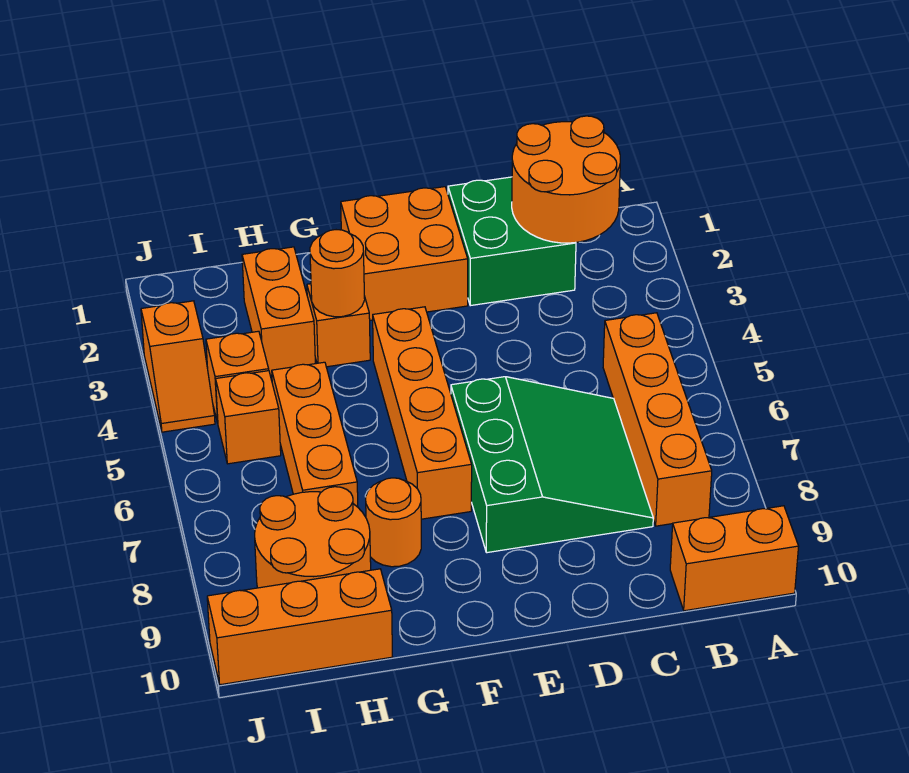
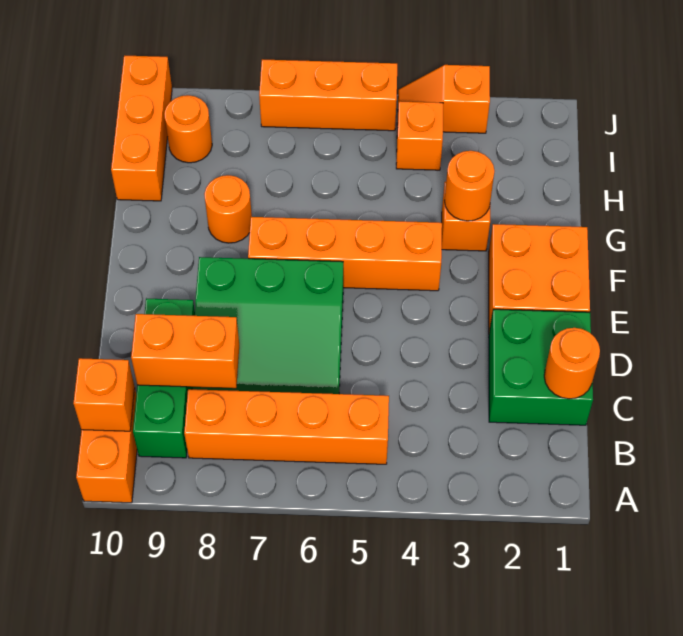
orange round brick B1:C2 level 2 -> orange round brick C1 level 2
none -> green brick B9:D9 level 1
orange brick H2:H3 level 1 -> orange brick C8:C9 level 2
orange brick H5:H7 level 1 -> orange brick J5:J7 level 1
orange round brick H8:I9 level 1 -> orange round brick I9 level 1
orange brick I5 level 1 -> orange brick B10 level 2

